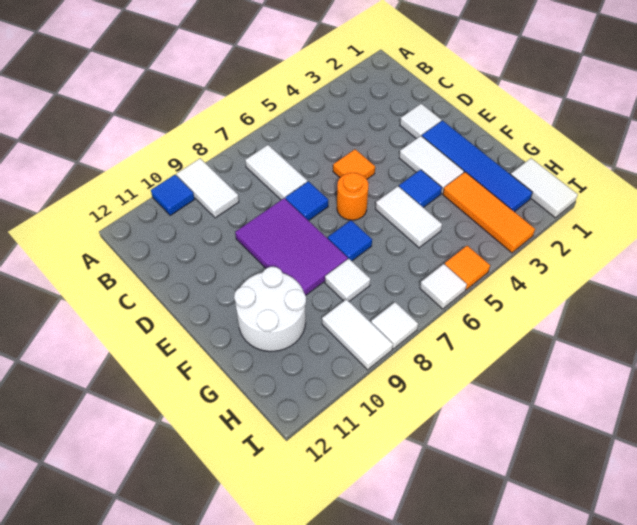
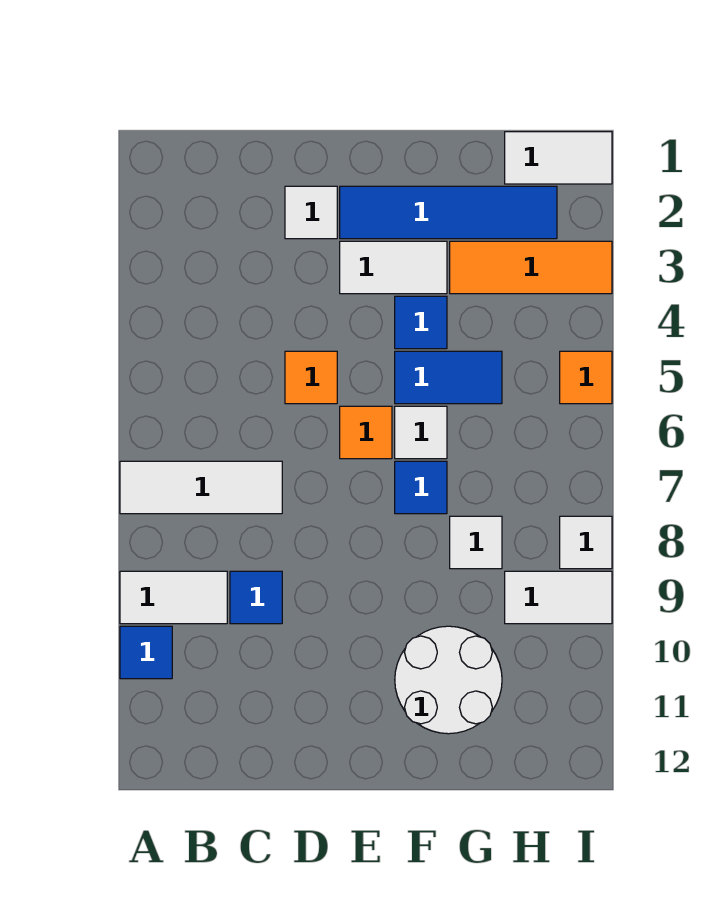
white tile B7:C7 level 1 -> white tile A7:C7 level 1
blue tile D7 level 1 -> blue tile C9 level 1
purple tile D8:F9 level 1 -> none
orange round brick E6 level 1 -> orange tile E6 level 1
white tile F5:G5 level 1 -> blue tile F5:G5 level 1
white tile I6 level 1 -> white tile F6 level 1

